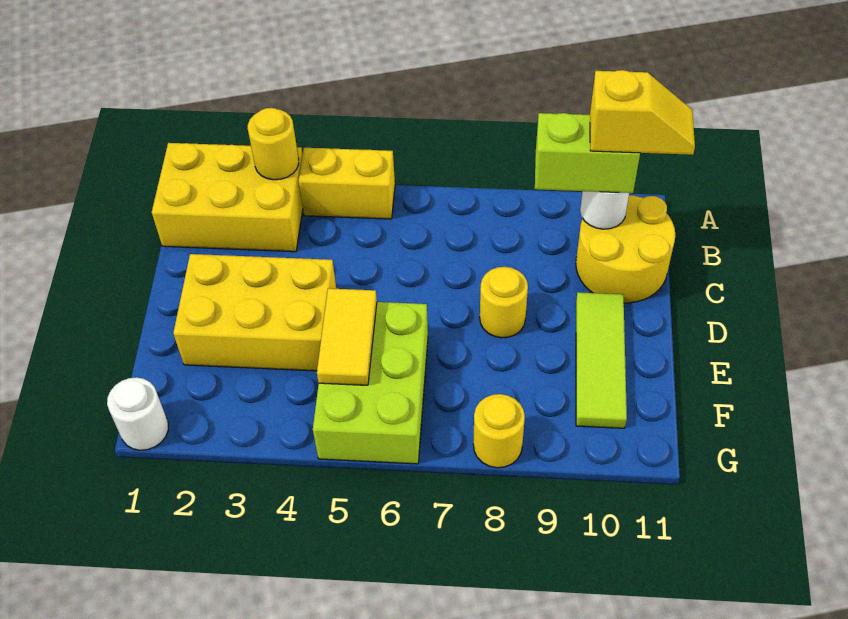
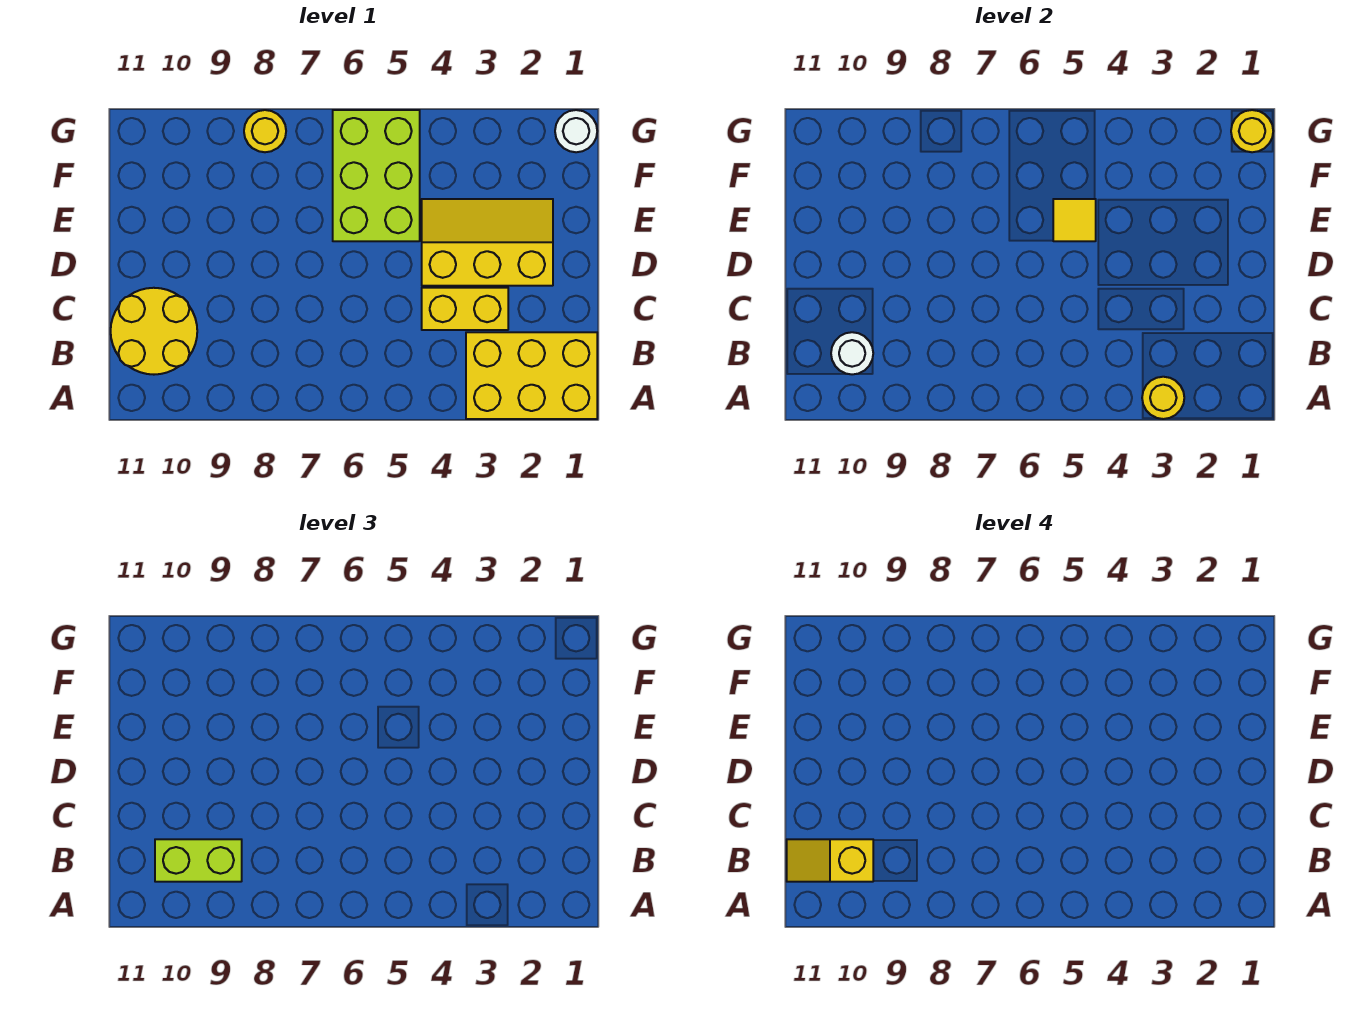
yellow brick A4:A5 level 1 -> yellow brick C3:C4 level 1
yellow brick D2:E4 level 1 -> yellow slope D2:E4 level 1 top D
yellow round brick D8 level 1 -> yellow round brick G1 level 2
lime tile D10:F10 level 1 -> none
yellow tile E5:F5 level 2 -> yellow tile E5 level 2

